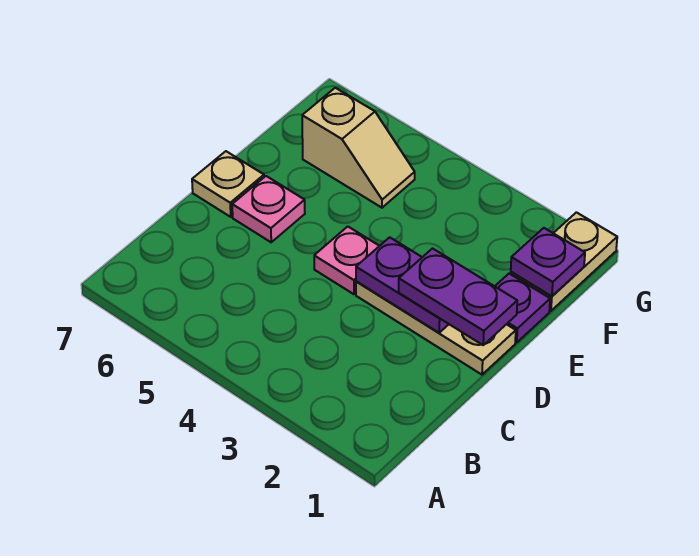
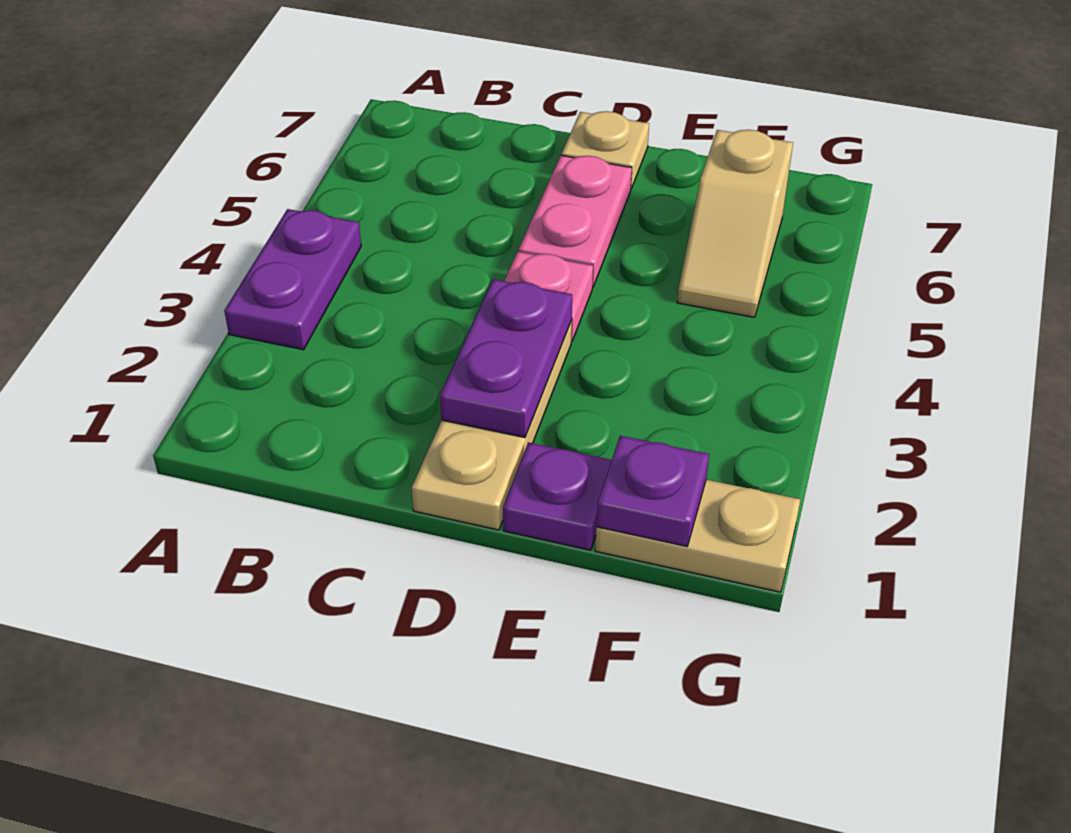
purple plate D1:D2 level 3 -> purple plate A3:A4 level 1
pink plate D6 level 1 -> pink plate D5:D6 level 1

